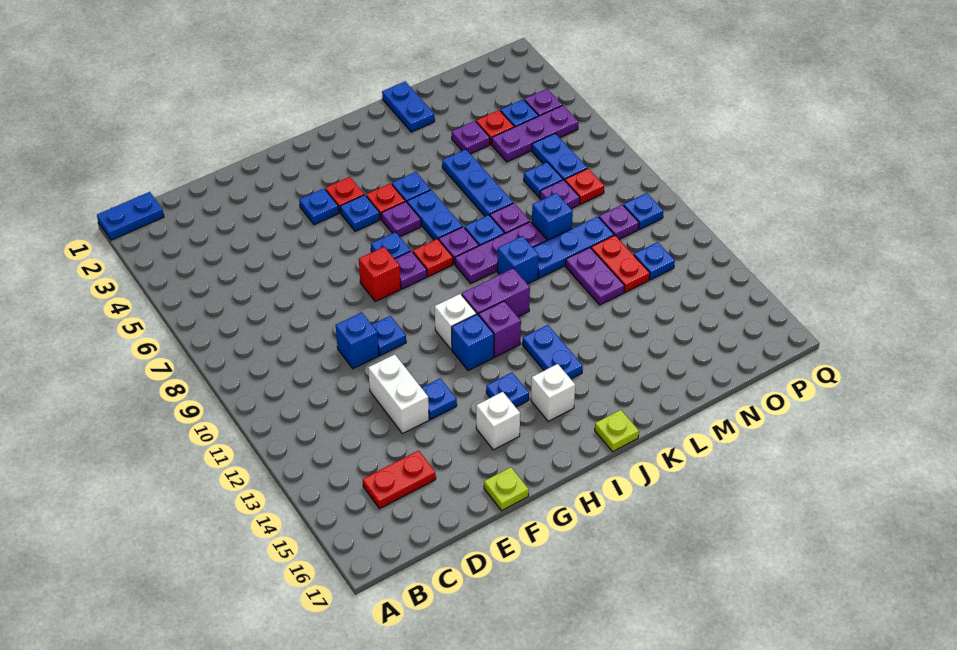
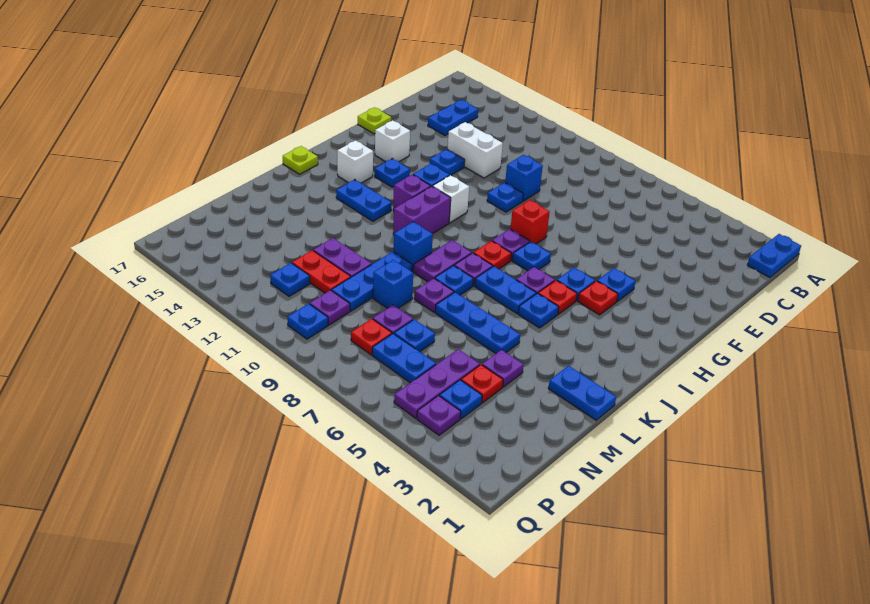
red plate C15:D15 level 1 -> blue plate C15:D15 level 1
purple plate J9:L9 level 1 -> purple plate J9:K9 level 1

